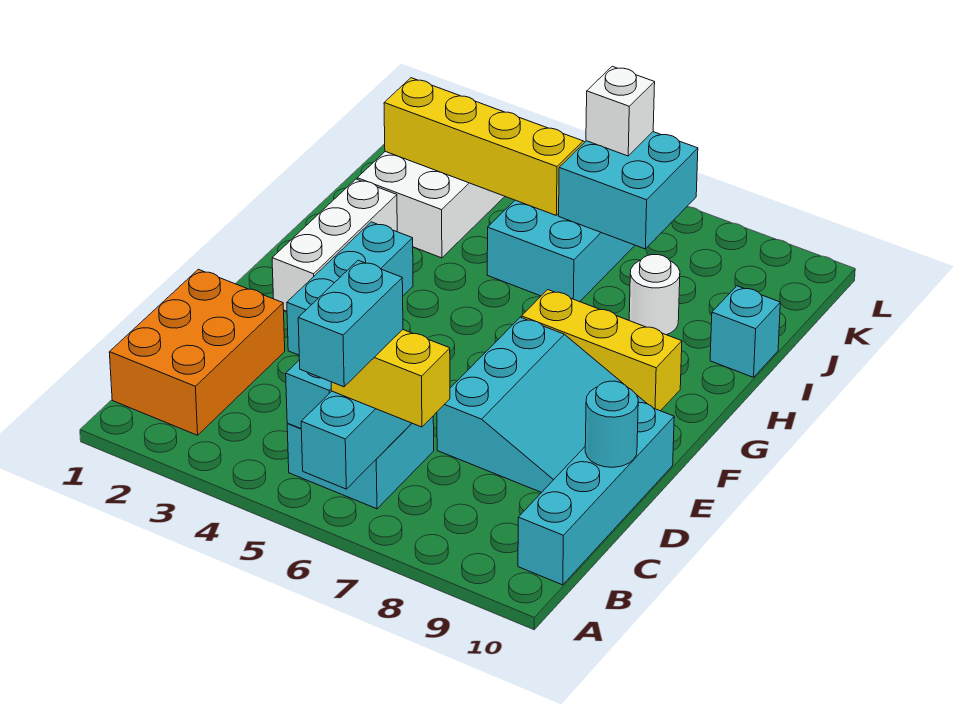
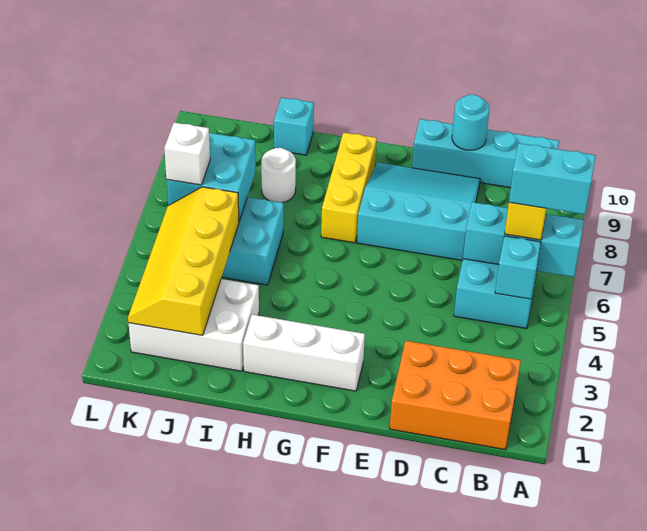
cyan brick E3:G3 level 1 -> none

